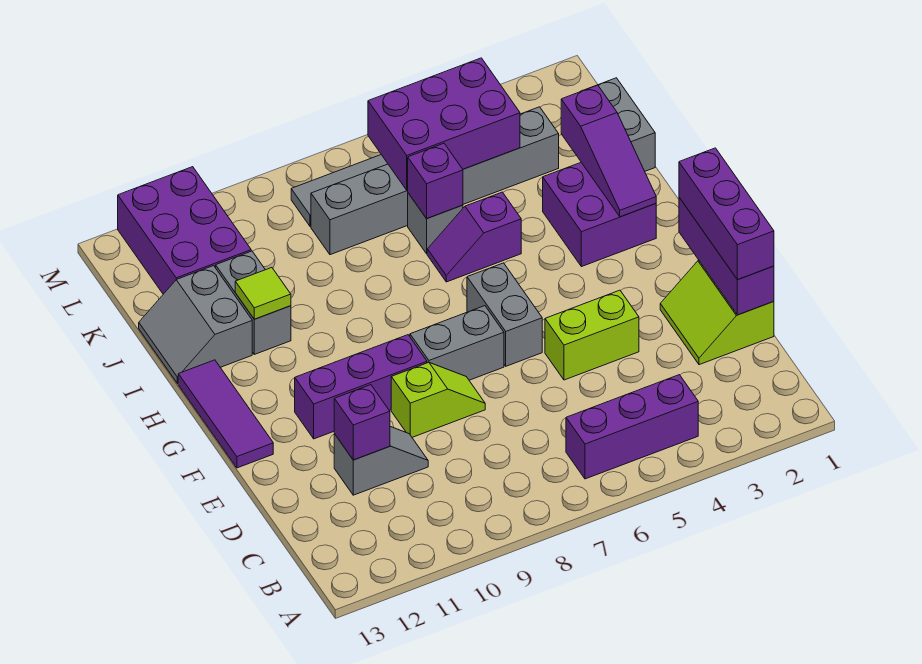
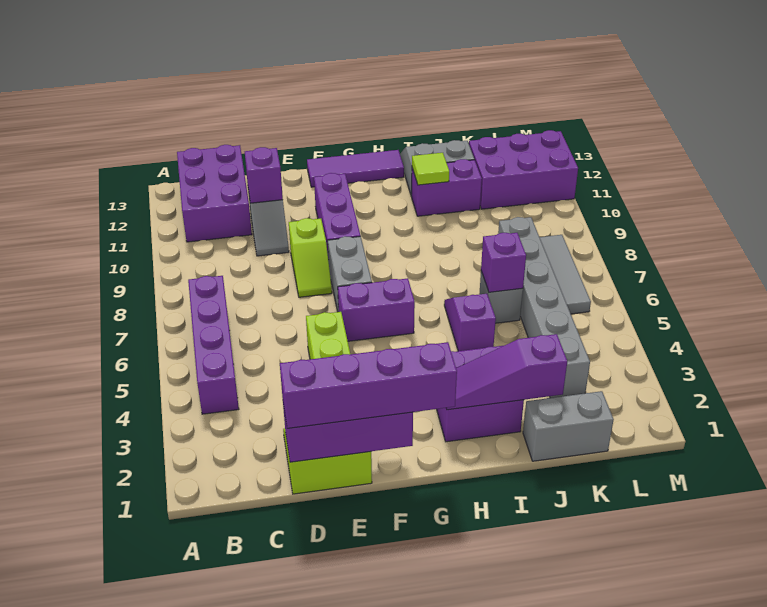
purple brick B4:B6 level 1 -> purple brick B4:B7 level 1
purple brick D1:F1 level 3 -> purple brick D1:G1 level 3
grey brick F6:G6 level 1 -> purple brick F6:G6 level 1
grey brick I11:J11 level 1 -> purple brick I11:J11 level 1
purple brick K4:L6 level 2 -> purple brick B11:C13 level 1

